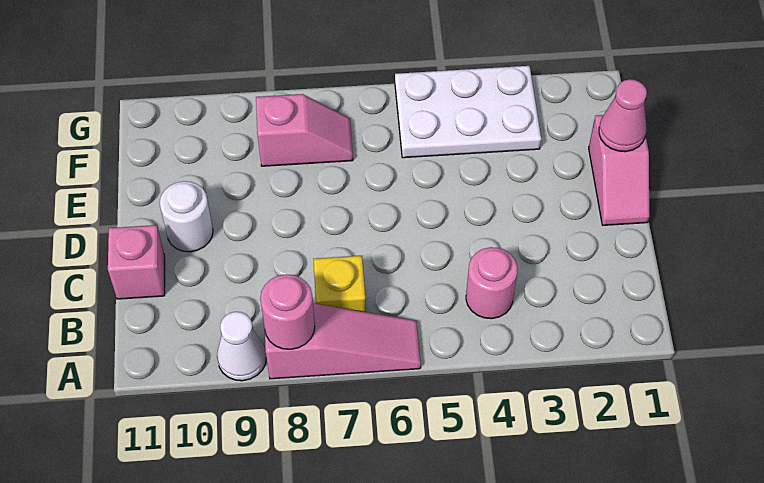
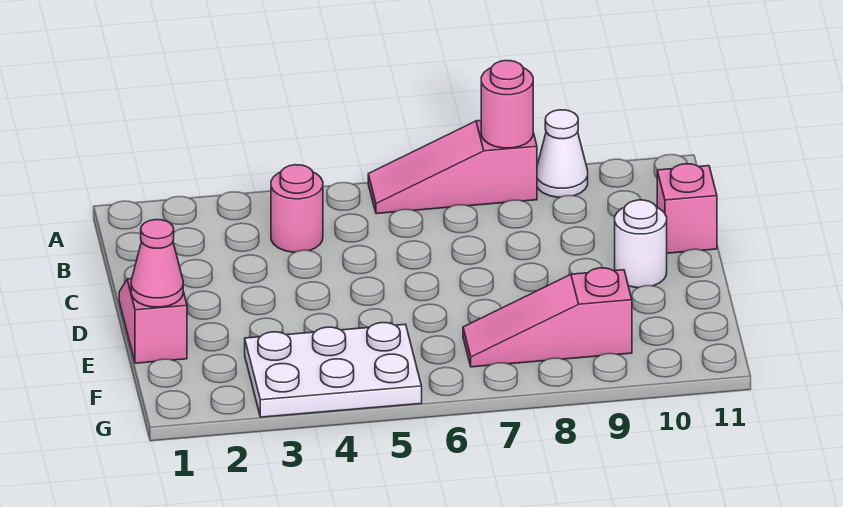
yellow brick B7 level 1 -> none
pink slope F7:F8 level 1 top 8 -> pink slope F7:F9 level 1 top 9

